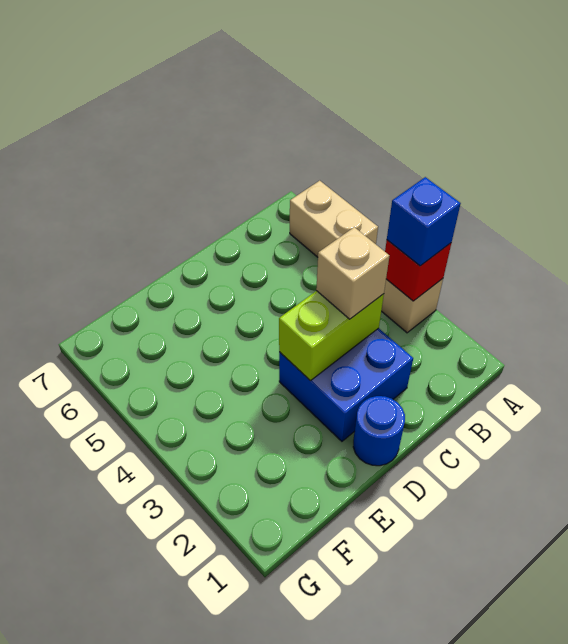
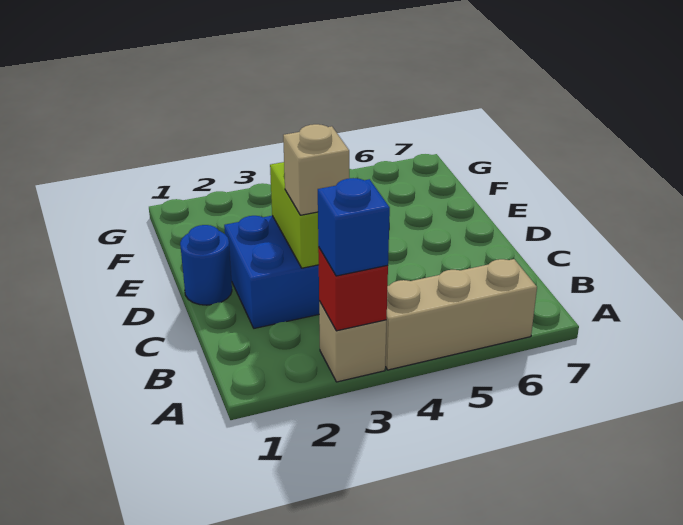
tan brick A5:A6 level 1 -> tan brick A4:A6 level 1

